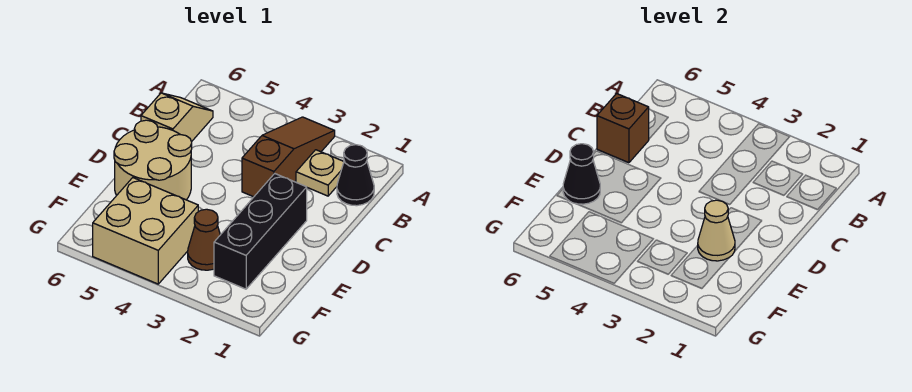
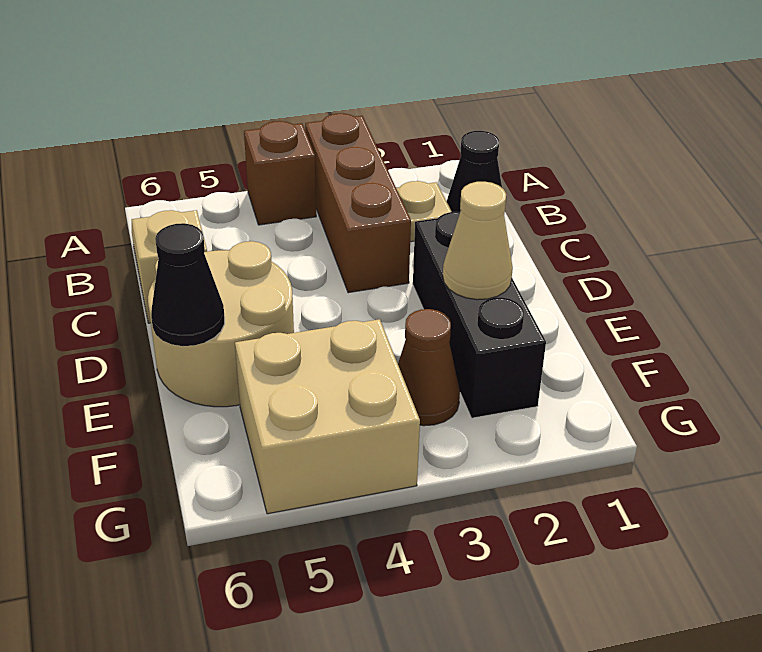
brown slope A3:C3 level 1 top C -> brown brick A3:C3 level 1
brown brick C6 level 2 -> brown brick A4 level 1

